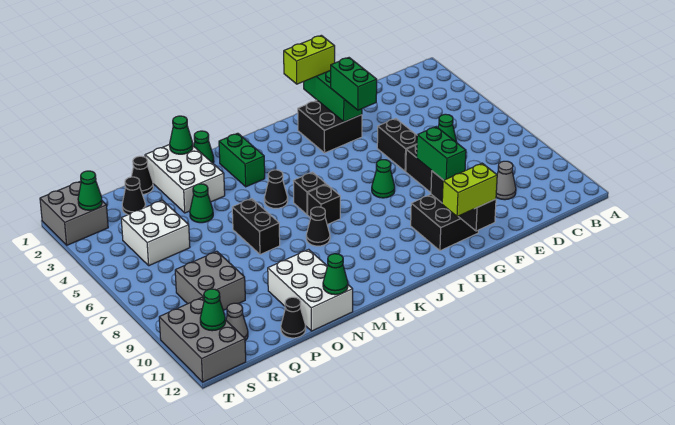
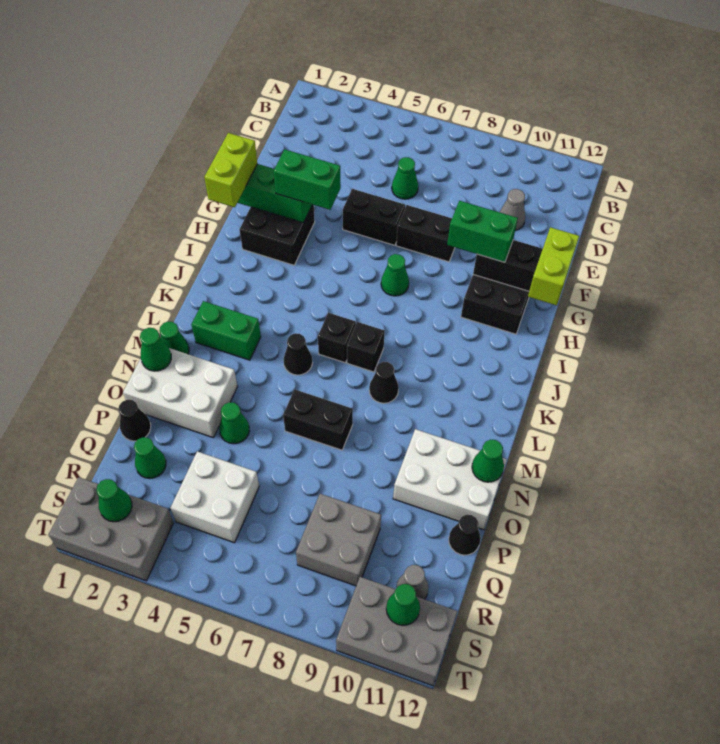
black cone Q2 level 1 -> green cone Q2 level 1
grey brick S1:T2 level 1 -> grey brick S1:T3 level 1

